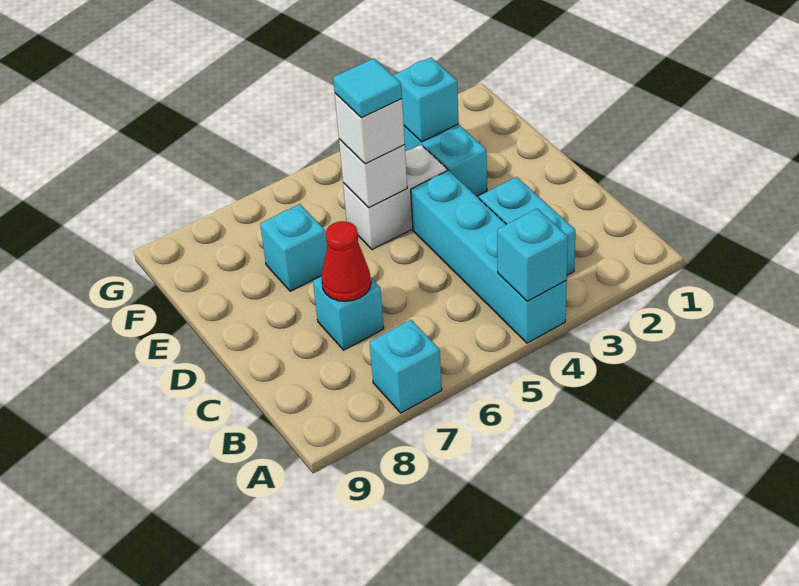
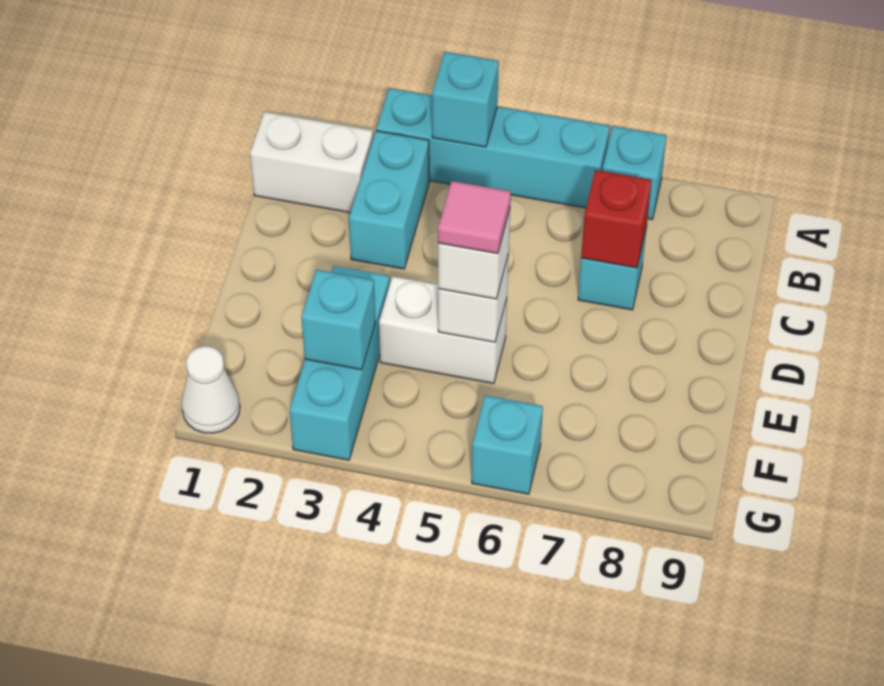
cyan brick A4:D4 level 1 -> cyan brick A3:A6 level 1
none -> white brick B1:B2 level 1
red cone C7 level 2 -> red brick C7 level 2
cyan tile E5 level 4 -> pink tile E5 level 4
cyan brick E7 level 1 -> cyan brick G6 level 1
none -> white cone G1 level 1

